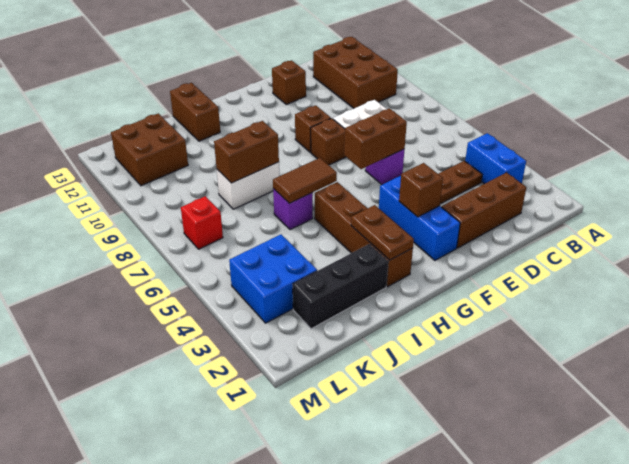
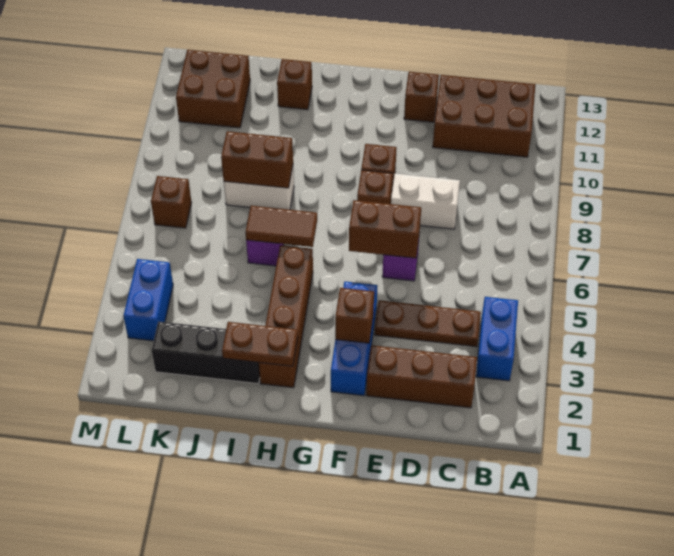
brown brick B10:C12 level 1 -> brown brick B11:D12 level 1
brown plate H2:H3 level 2 -> brown plate H2:I2 level 2
brown brick I12:I13 level 1 -> brown brick I12 level 1
blue brick K3:L4 level 1 -> blue brick L3:L4 level 1
red brick L7 level 1 -> brown brick L7 level 1

